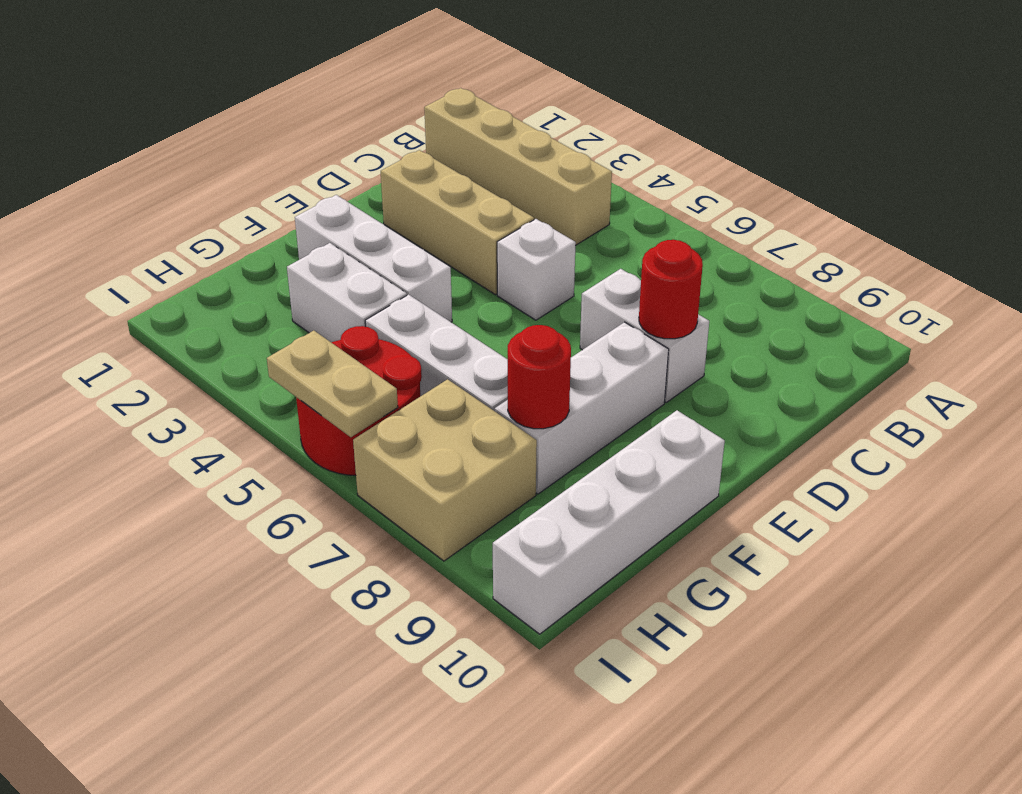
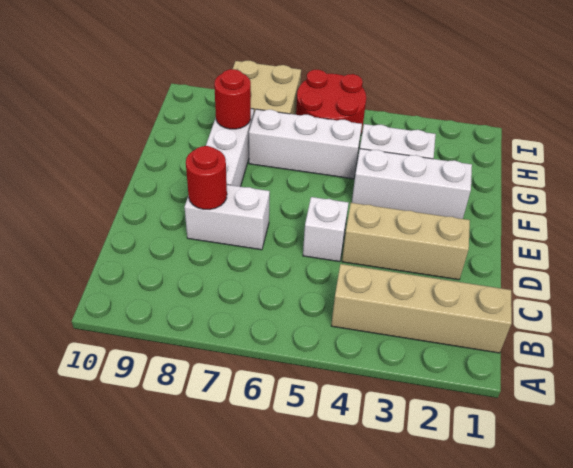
white brick F10:I10 level 1 -> none
tan plate I5:I6 level 2 -> none

